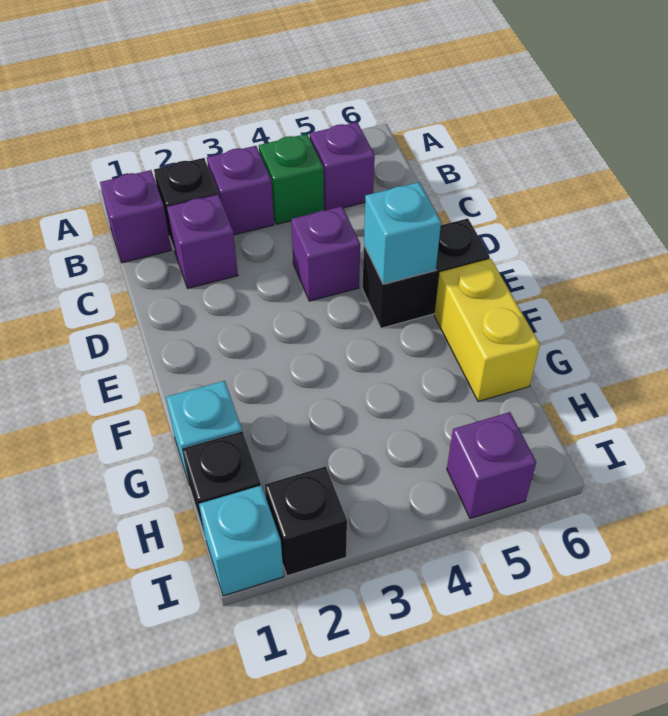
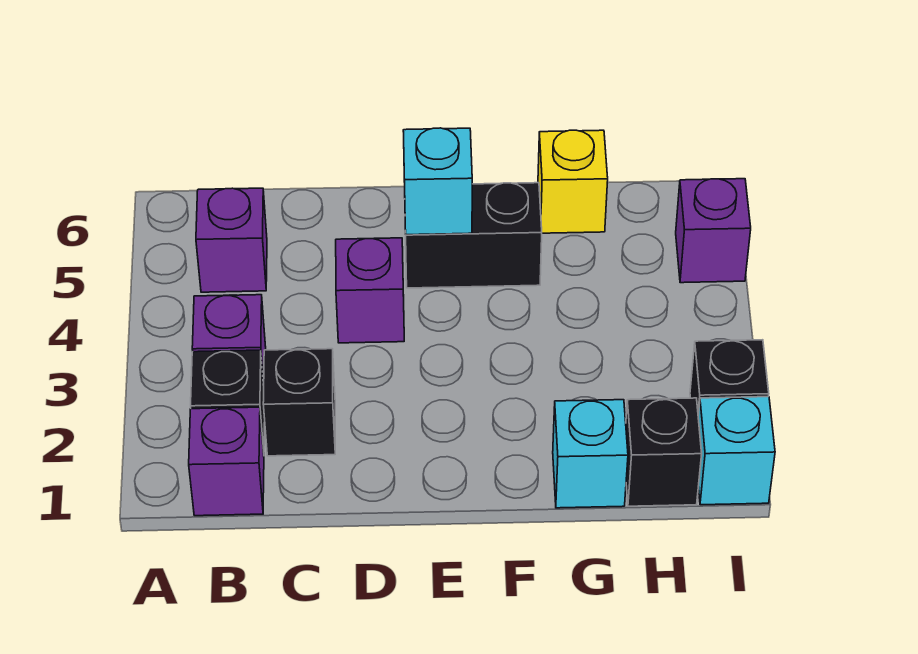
green brick B4 level 1 -> none
purple brick C2 level 1 -> black brick C2 level 1
black brick E5:E6 level 1 -> black brick E5:F5 level 1
yellow brick F6:G6 level 1 -> yellow brick G6 level 1

